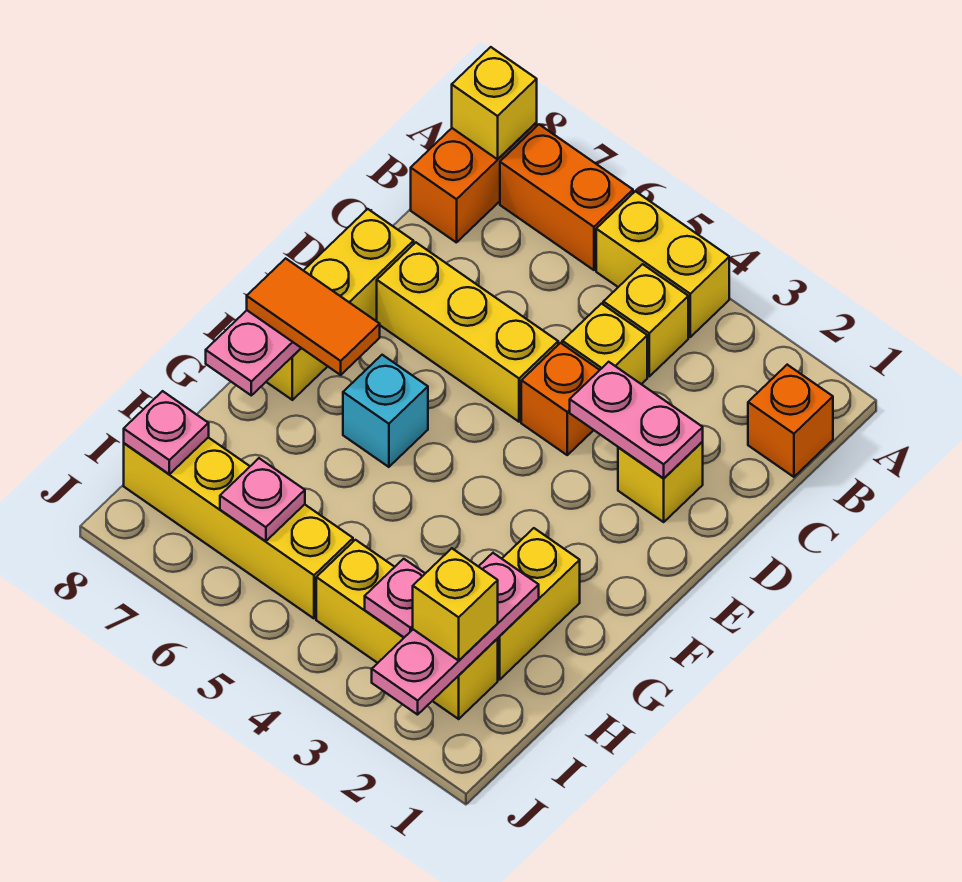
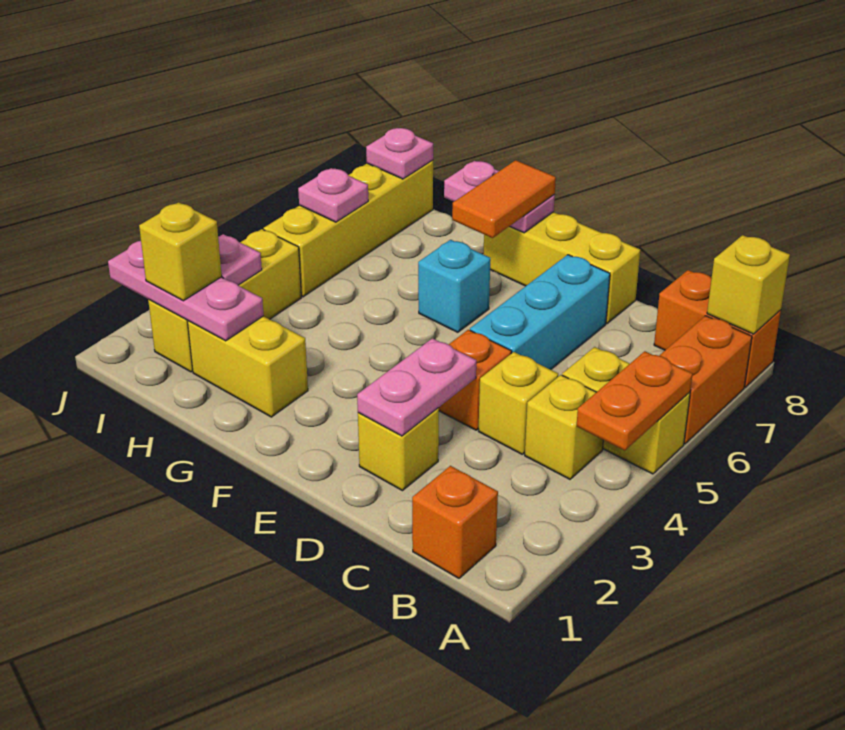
yellow brick A4:A5 level 1 -> yellow brick A5:B5 level 1
none -> orange plate A4:A5 level 2
yellow brick D5:D7 level 1 -> cyan brick D5:D7 level 1

